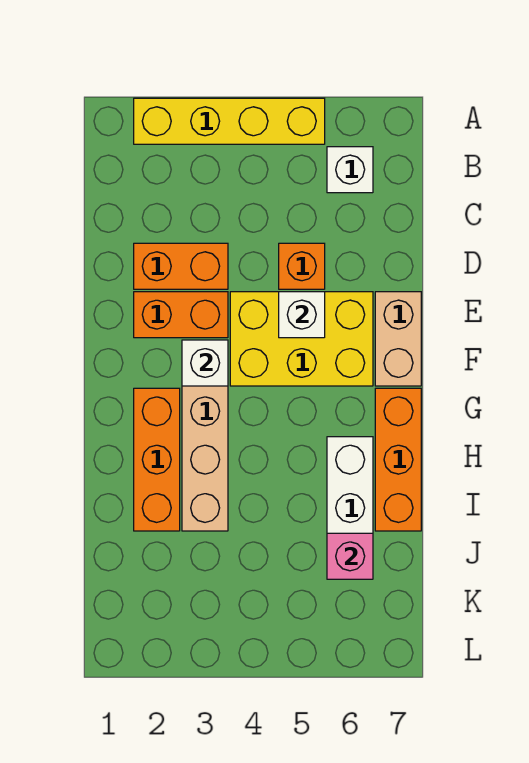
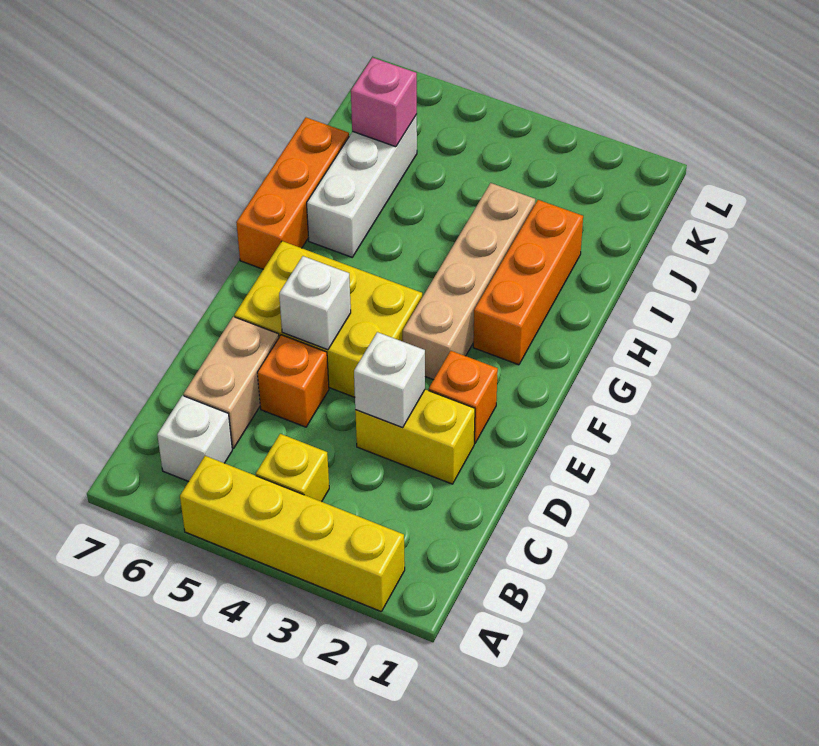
none -> yellow brick B4 level 1
orange brick D2:D3 level 1 -> yellow brick D2:D3 level 1
orange brick E2:E3 level 1 -> orange brick E2 level 1
tan brick E7:F7 level 1 -> tan brick C6:D6 level 1
white brick F3 level 2 -> white brick D3 level 2

